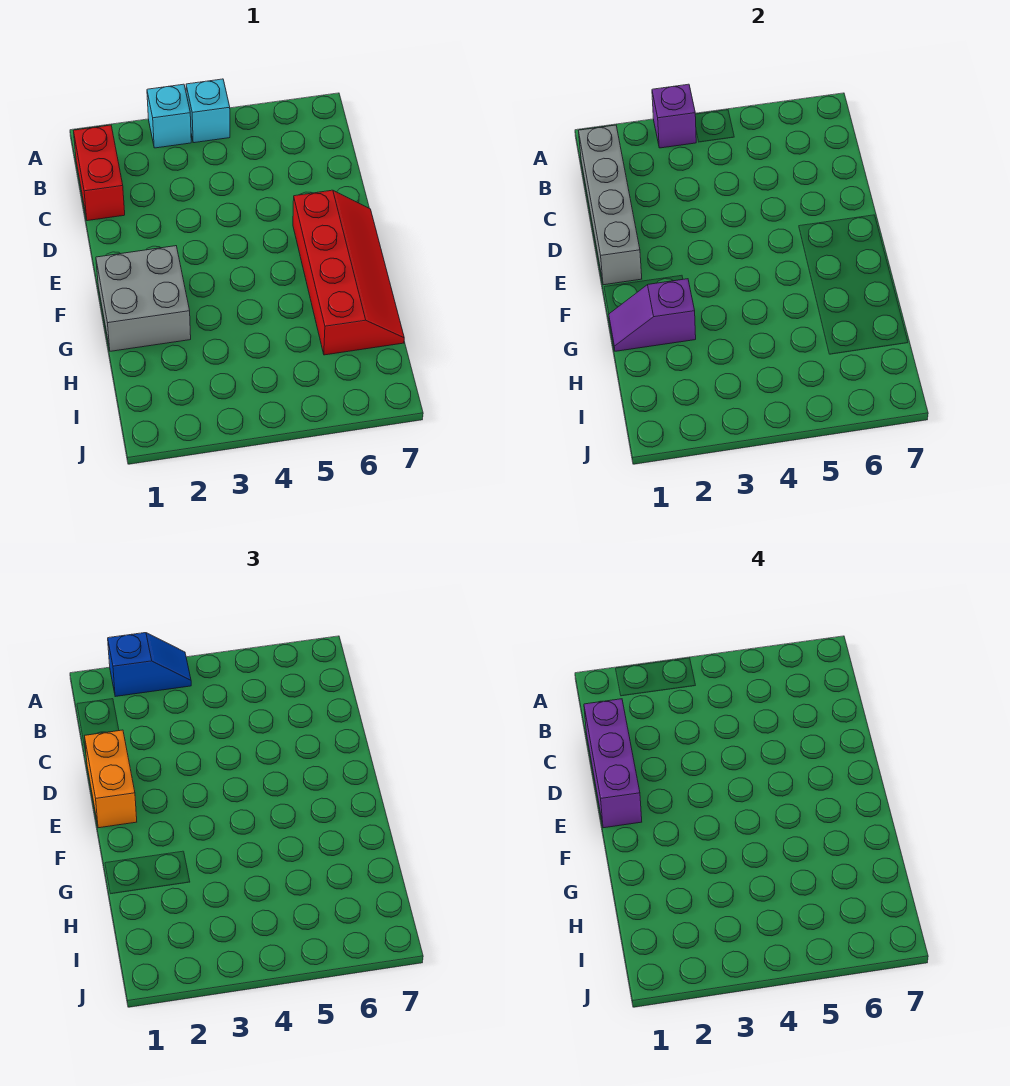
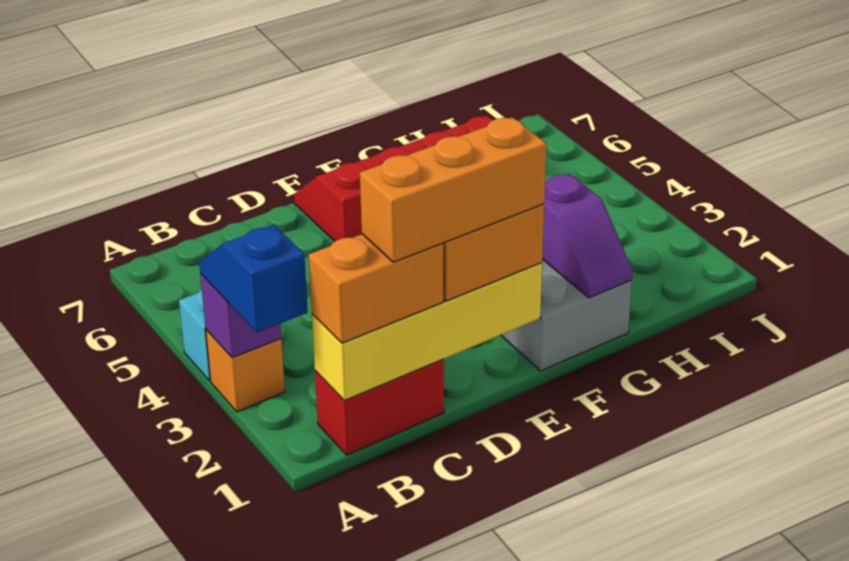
cyan brick A3 level 1 -> orange brick A3 level 1
grey brick B1:E1 level 2 -> yellow brick B1:E1 level 2
none -> orange brick B1:C1 level 3
purple brick C1:E1 level 4 -> orange brick C1:E1 level 4

